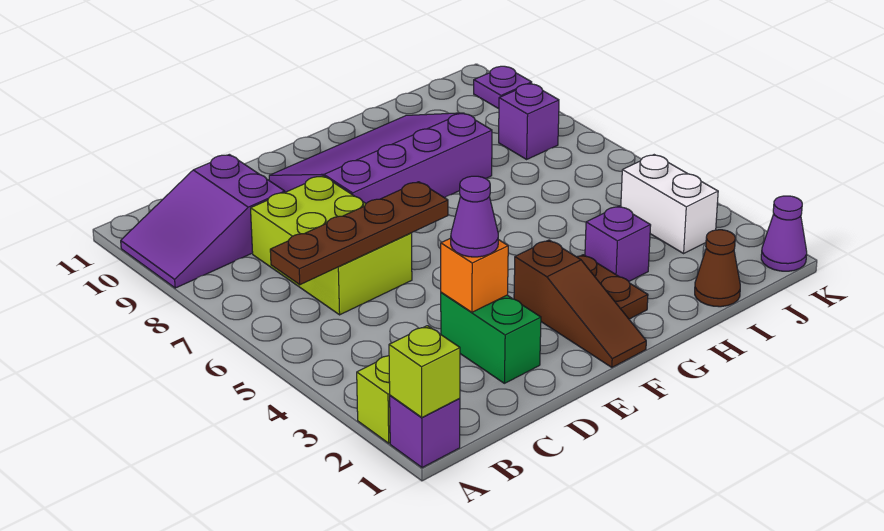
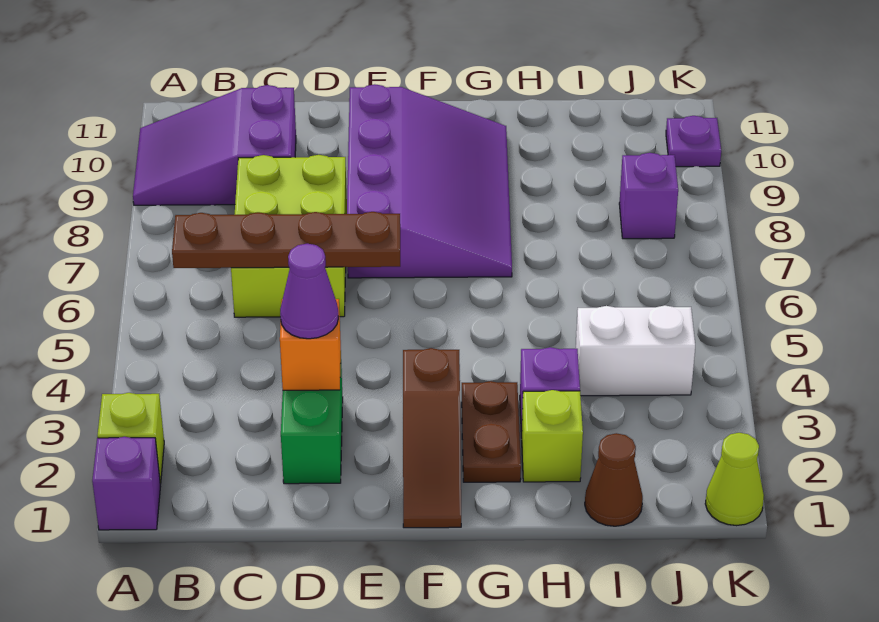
lime brick A1 level 2 -> lime brick H2 level 1
purple slope E8:H10 level 1 top 8 -> purple slope E7:G10 level 1 top E
white brick J3:J4 level 1 -> white brick I4:J4 level 1
purple cone K1 level 1 -> lime cone K1 level 1

